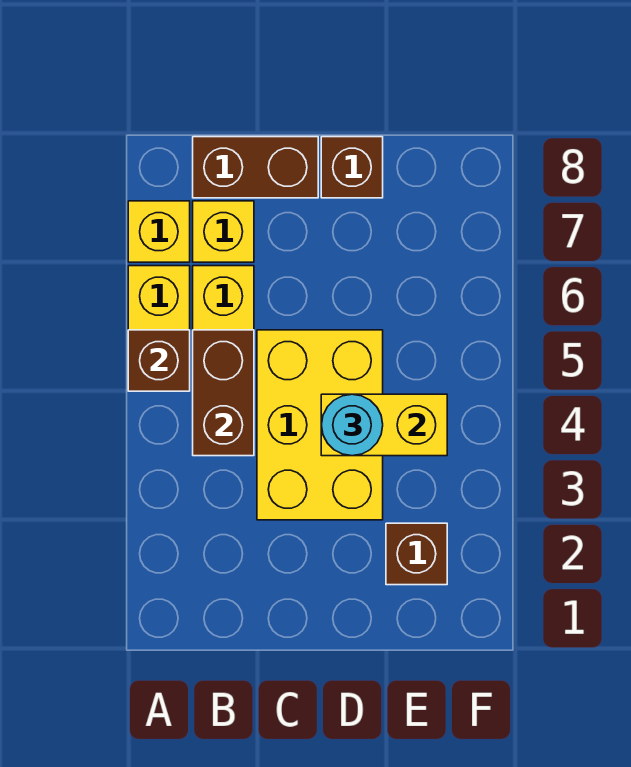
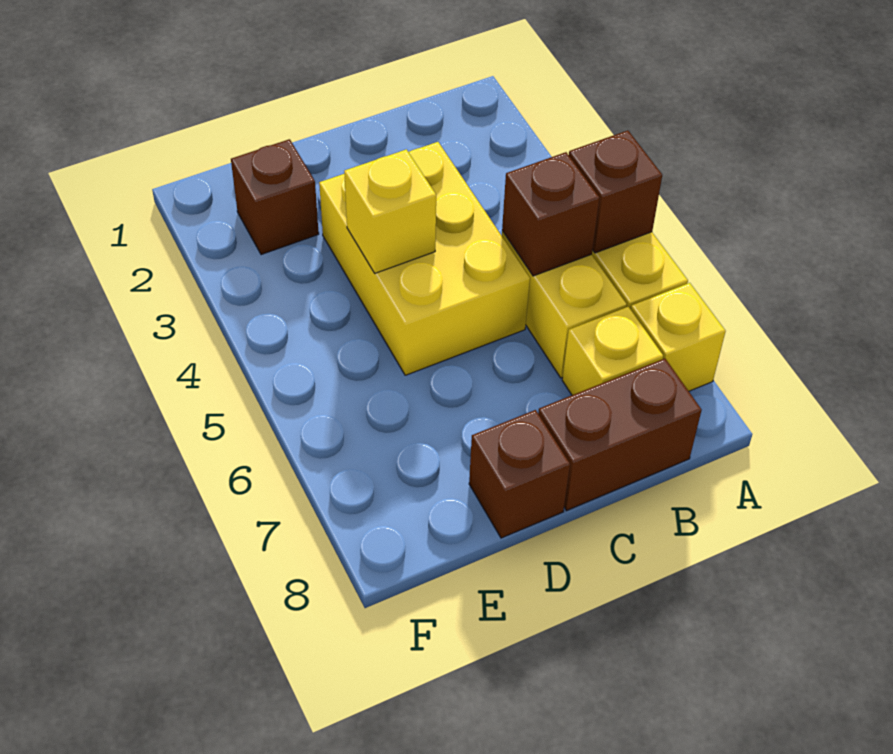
brown brick B4:B5 level 2 -> brown brick B5 level 2
yellow brick D4:E4 level 2 -> yellow brick D4 level 2
cyan round brick D4 level 3 -> none

